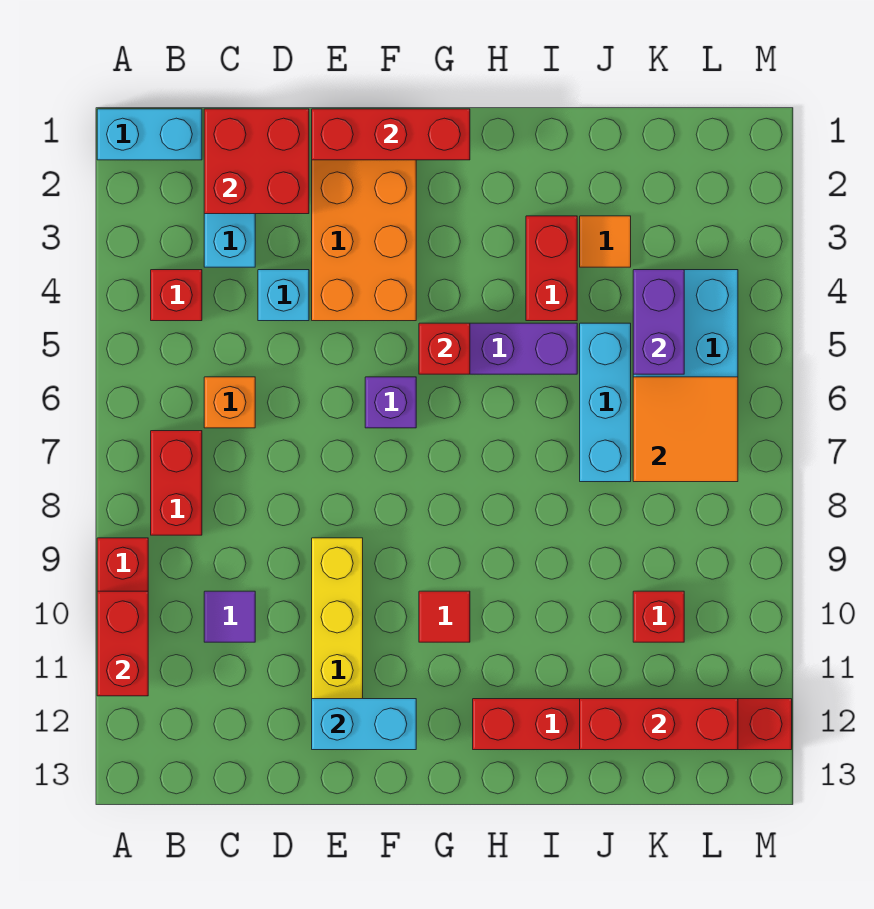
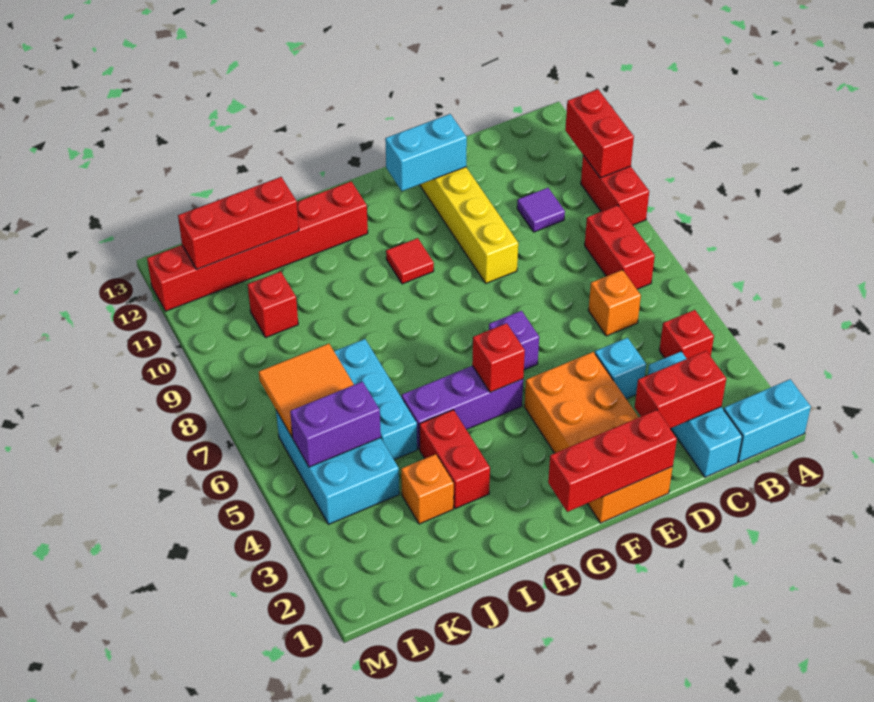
red brick C1:D2 level 2 -> red brick C2:D2 level 2
orange tile J3 level 1 -> orange brick J3 level 1
purple brick K4:K5 level 2 -> purple brick K5:L5 level 2

